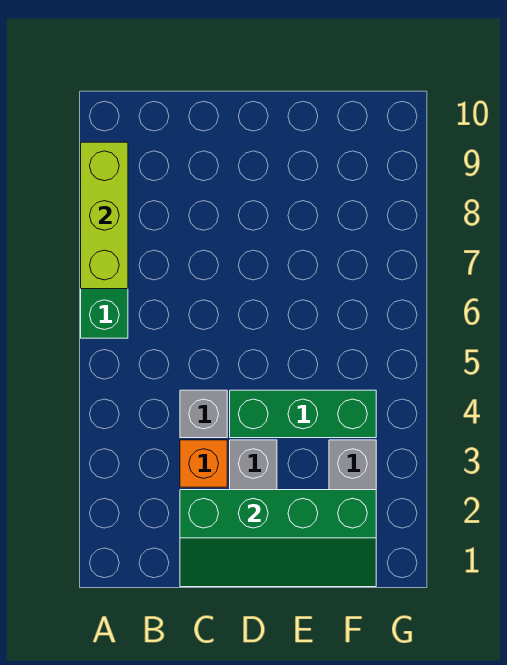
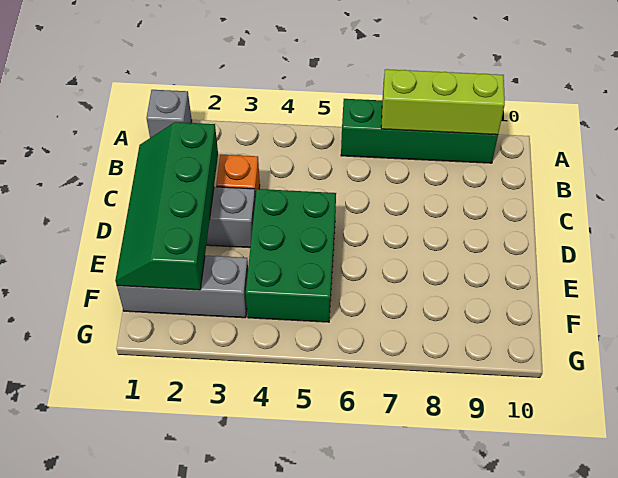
grey brick C4 level 1 -> grey brick A1 level 1
green brick D4:F4 level 1 -> green brick D4:F5 level 1

